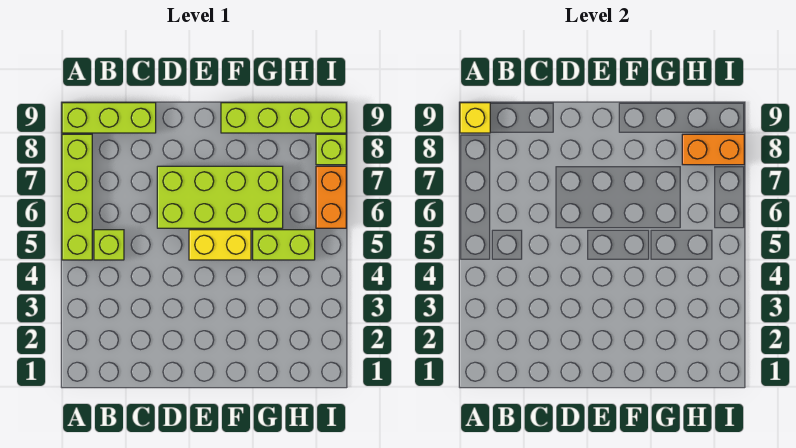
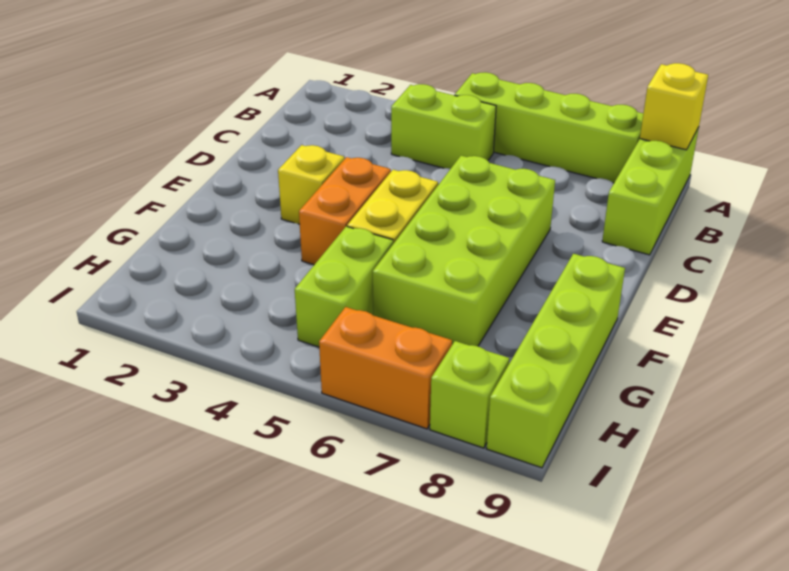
lime brick B5 level 1 -> lime brick B4:B5 level 1
none -> yellow brick E3 level 1
orange brick H8:I8 level 2 -> orange brick E4:F4 level 1

